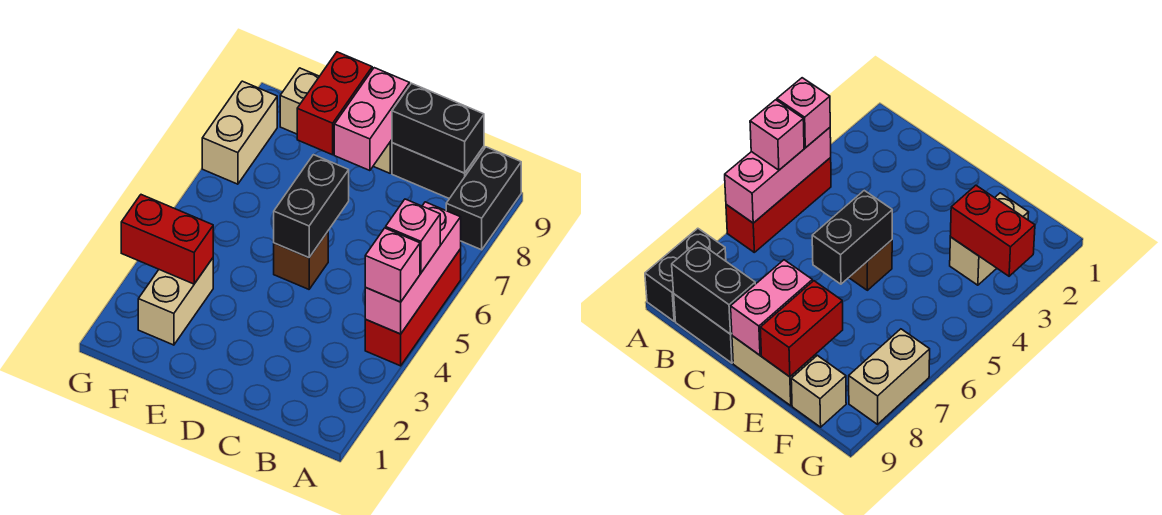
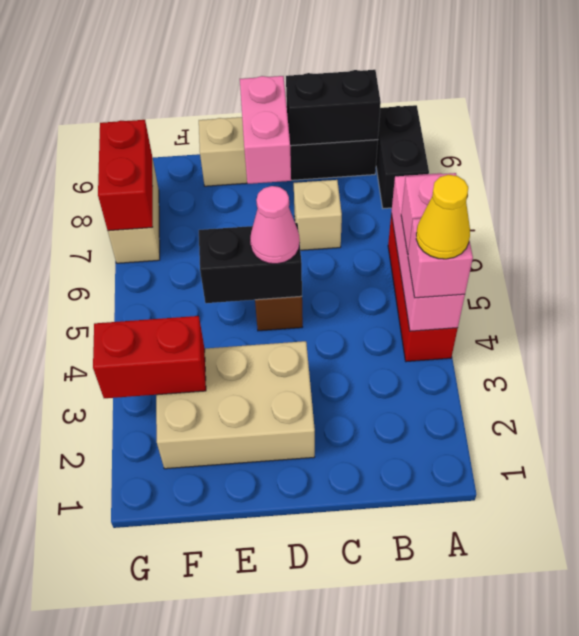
none -> yellow cone A4 level 4
black brick D5:D6 level 2 -> black brick D5:E5 level 2
none -> pink cone D5 level 3
red brick E8:E9 level 2 -> red brick G7:G8 level 2
tan brick F2:F3 level 1 -> tan brick D2:F3 level 1
tan brick F9 level 1 -> tan brick C7 level 1

